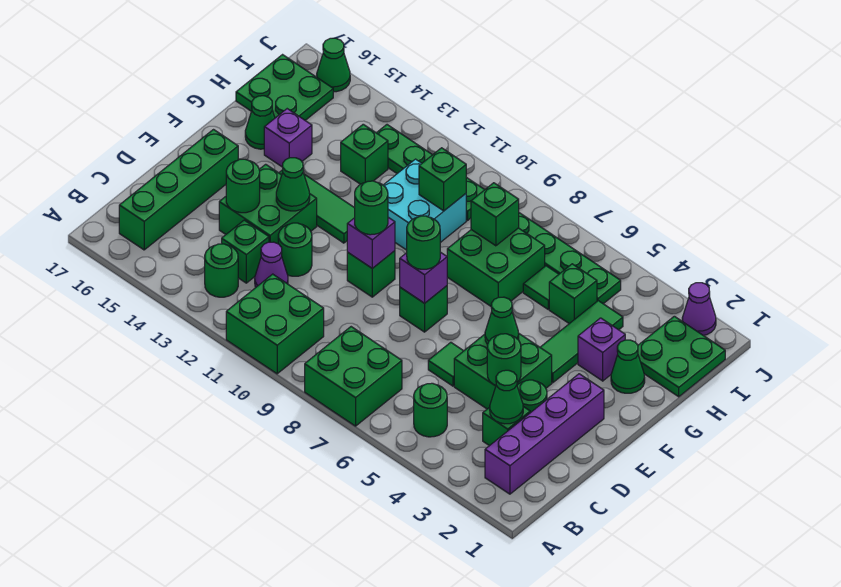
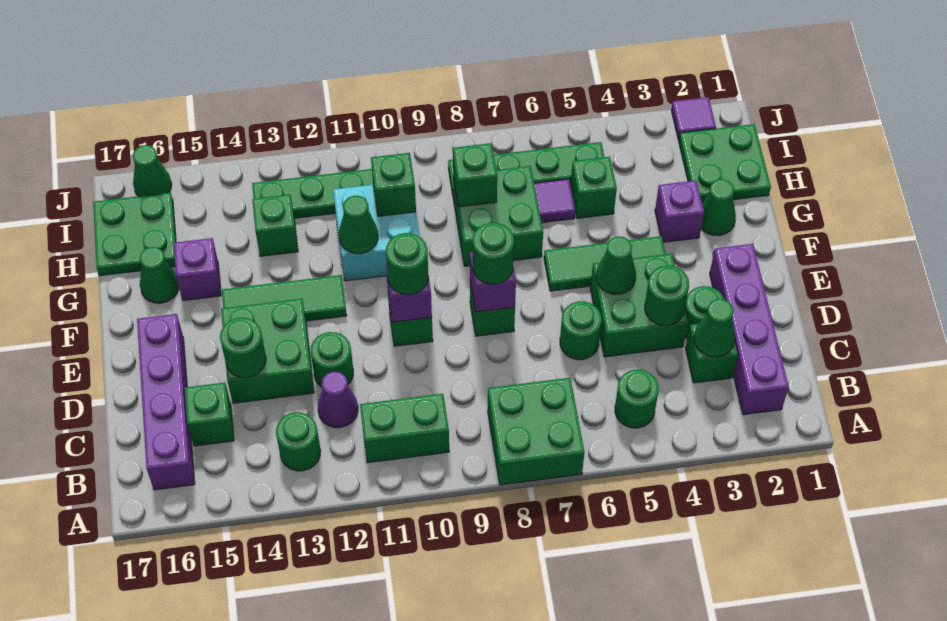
green brick A10:B11 level 1 -> green brick B10:B11 level 1
green brick B16:E16 level 1 -> purple brick B16:E16 level 1
green brick C13 level 1 -> green brick C15 level 1
green tile D6 level 1 -> green round brick D6 level 1
green cone E13 level 2 -> green cone G11 level 2
green tile F4:H4 level 1 -> green tile F4:F6 level 1
green tile H6 level 1 -> purple tile H6 level 1
purple cone J2 level 1 -> purple tile J2 level 1

